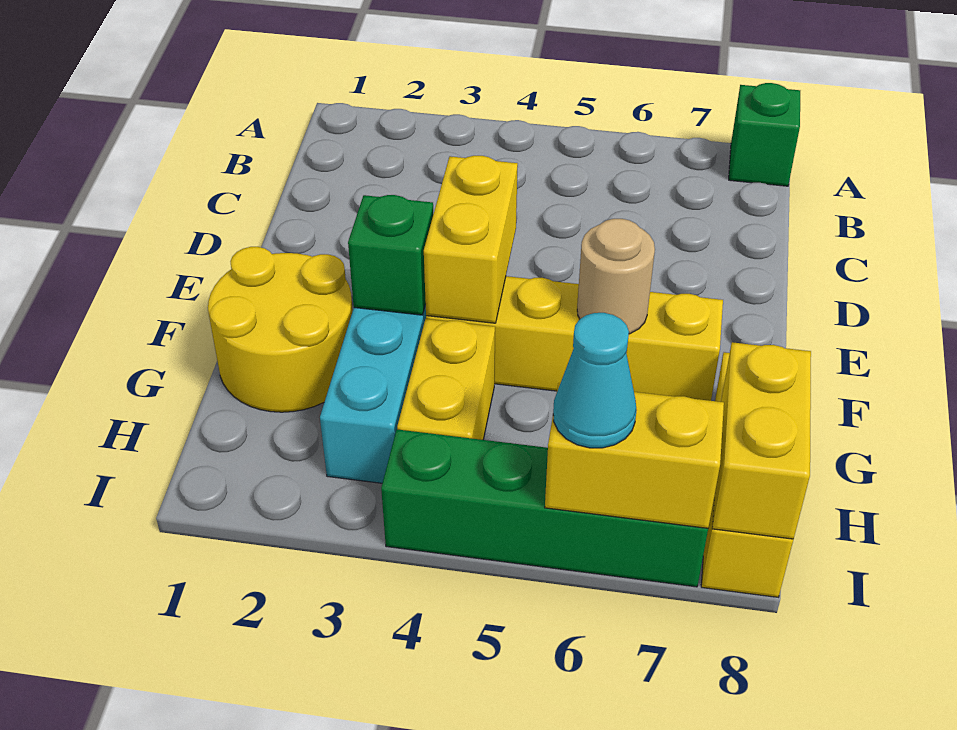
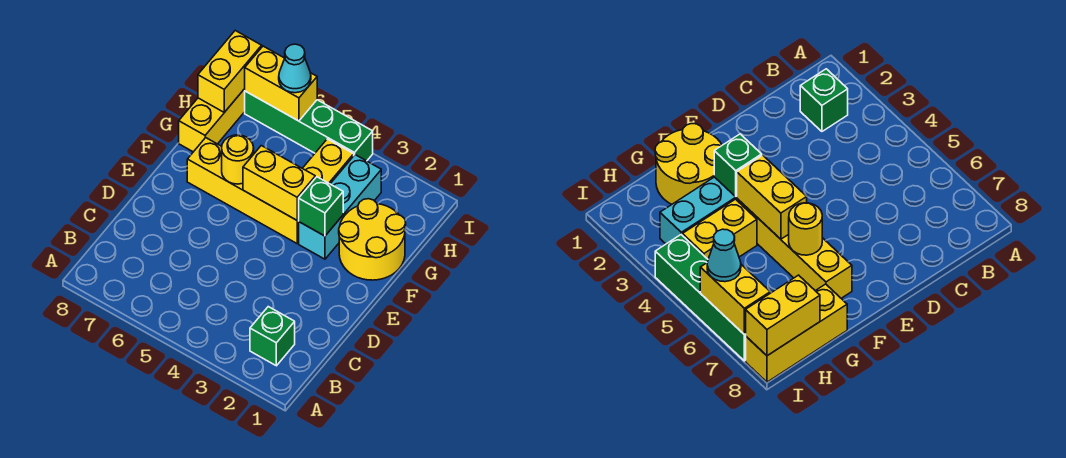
green brick A8 level 1 -> green brick B2 level 1
yellow brick E4:F4 level 2 -> yellow brick F4:F5 level 2
tan round brick F6 level 2 -> yellow round brick F6 level 2

